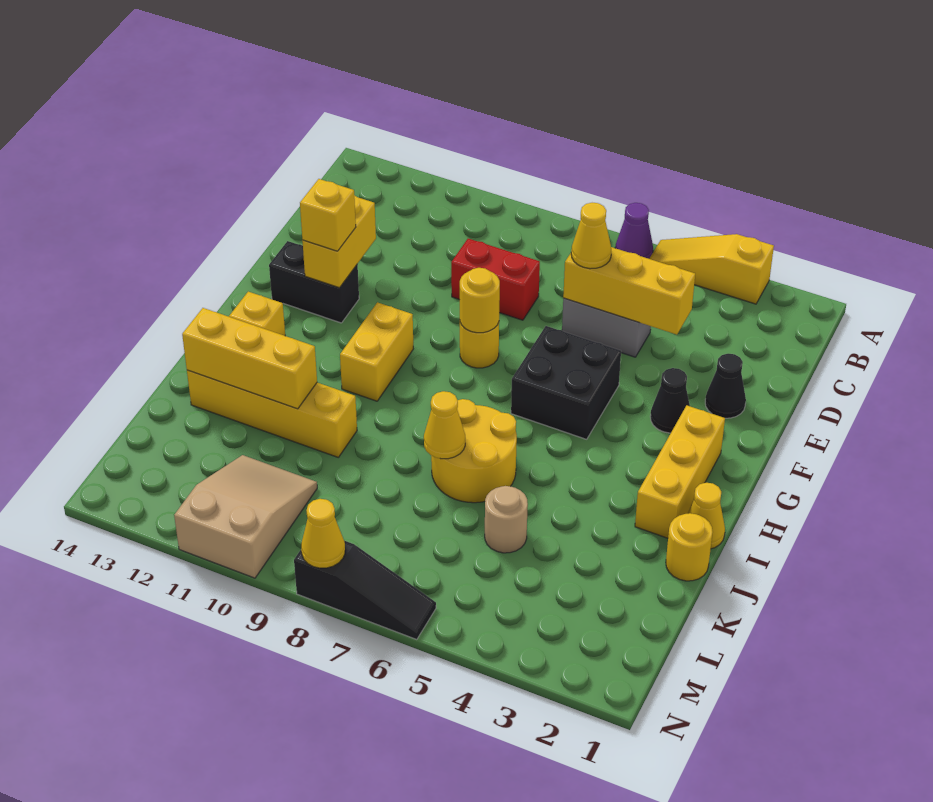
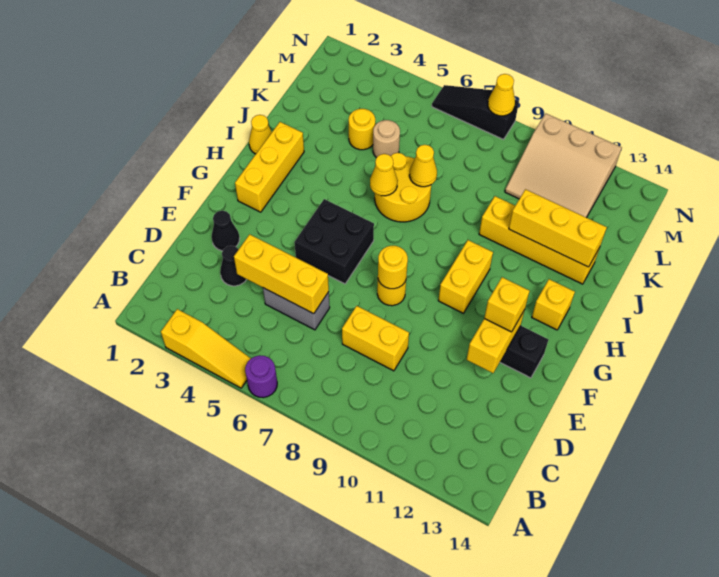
purple cone A6 level 1 -> purple round brick A6 level 1
yellow cone D6 level 3 -> yellow cone I6 level 2
red brick D8:D9 level 1 -> yellow brick D8:D9 level 1
black cone F3 level 1 -> black cone D3 level 1
yellow round brick J1 level 1 -> yellow round brick K4 level 1
tan slope L10:N11 level 1 top N -> tan slope L10:N12 level 1 top N

